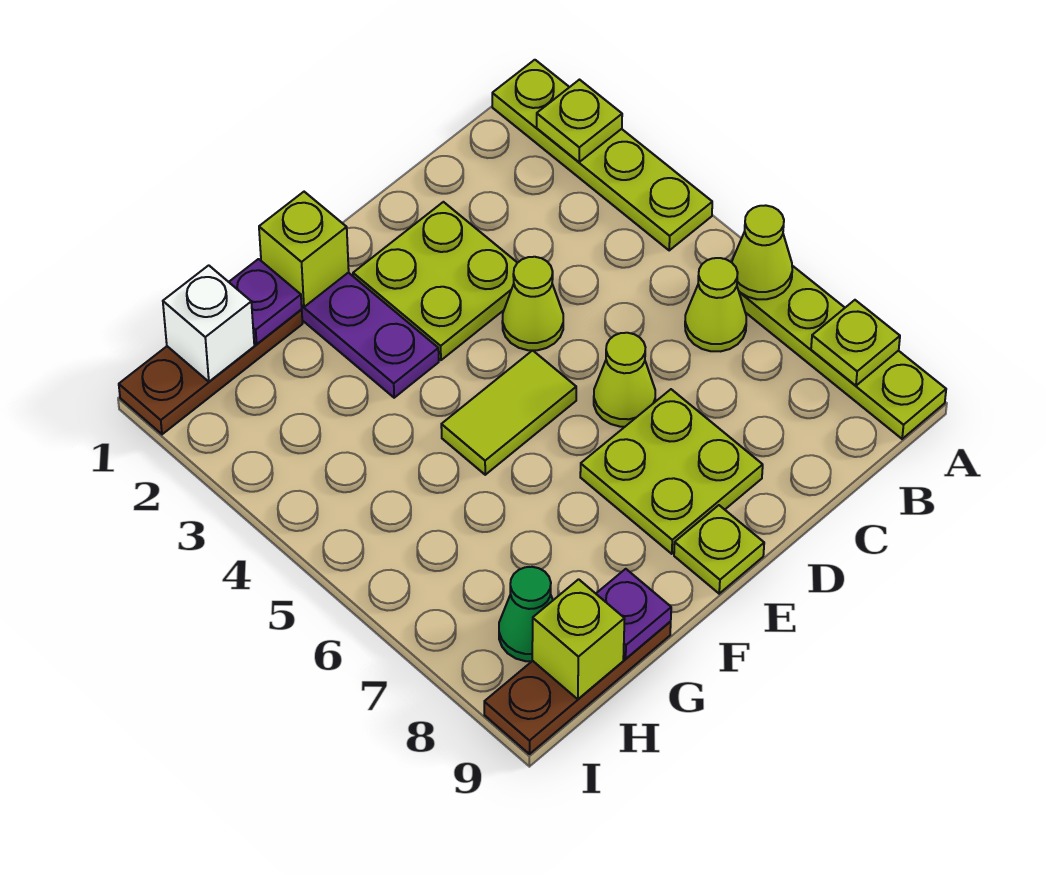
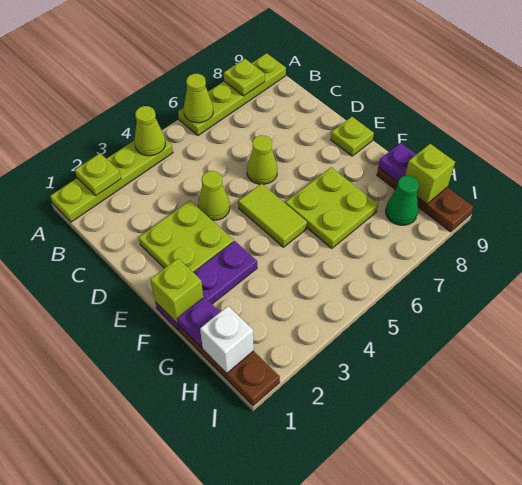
lime cone B6 level 1 -> lime cone A4 level 2
lime plate D7:E8 level 1 -> lime plate F6:G7 level 1

